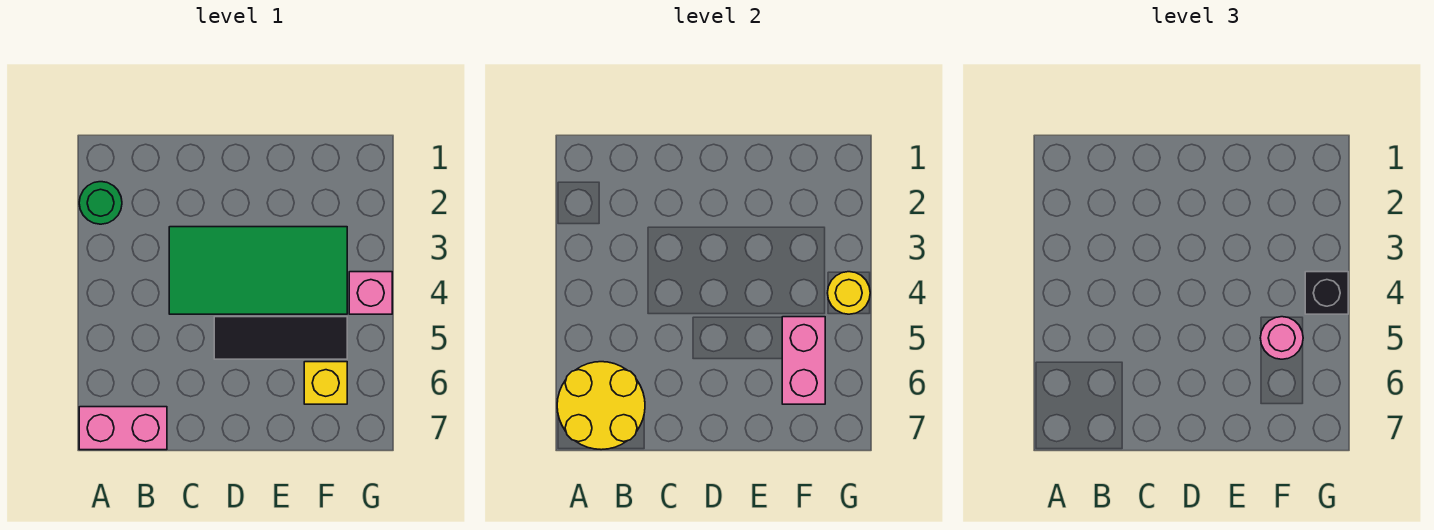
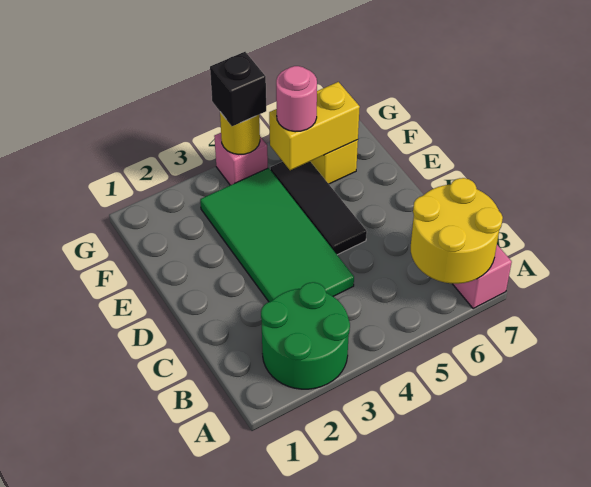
green round brick A2 level 1 -> green round brick A2:B3 level 1
pink brick F5:F6 level 2 -> yellow brick F5:F6 level 2

